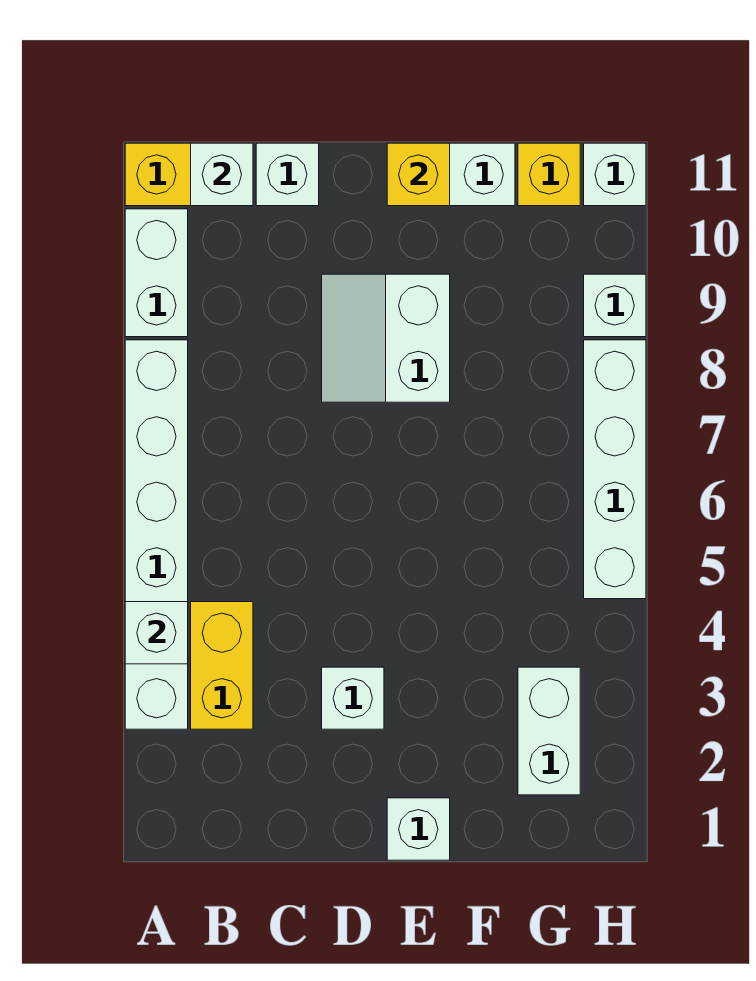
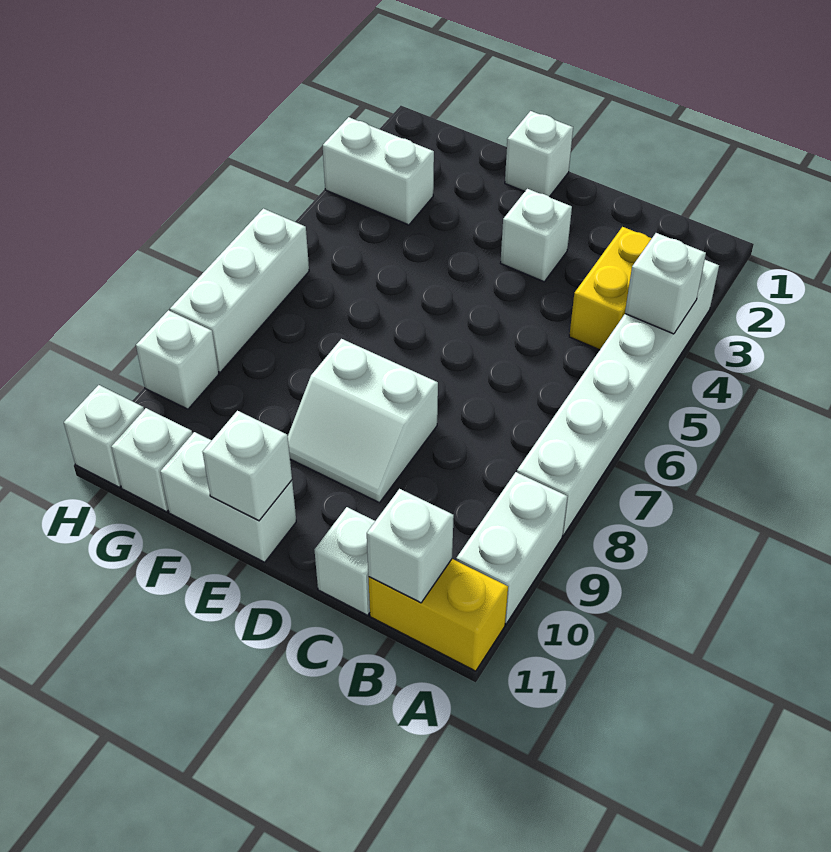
white slope D8:E9 level 1 top E -> white slope D8:E9 level 1 top 8
yellow brick E11 level 2 -> white brick E11 level 2
white brick G2:G3 level 1 -> white brick G3:H3 level 1
yellow brick G11 level 1 -> white brick G11 level 1
white brick H5:H8 level 1 -> white brick H6:H8 level 1

